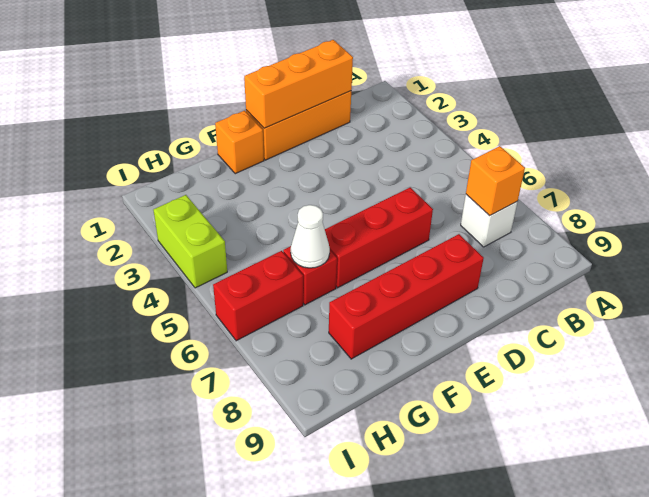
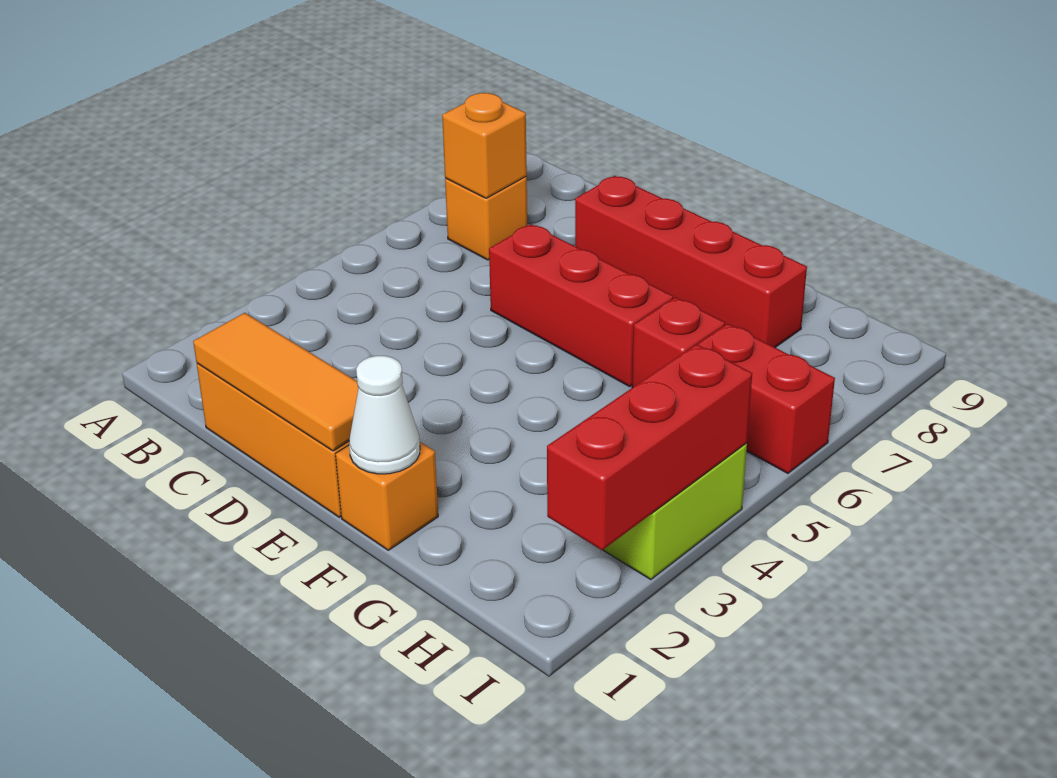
white brick B7 level 1 -> orange brick B7 level 1
orange brick C1:E1 level 2 -> orange tile C1:E1 level 2
white cone G6 level 2 -> white cone F1 level 2
none -> red brick I2:I4 level 2

